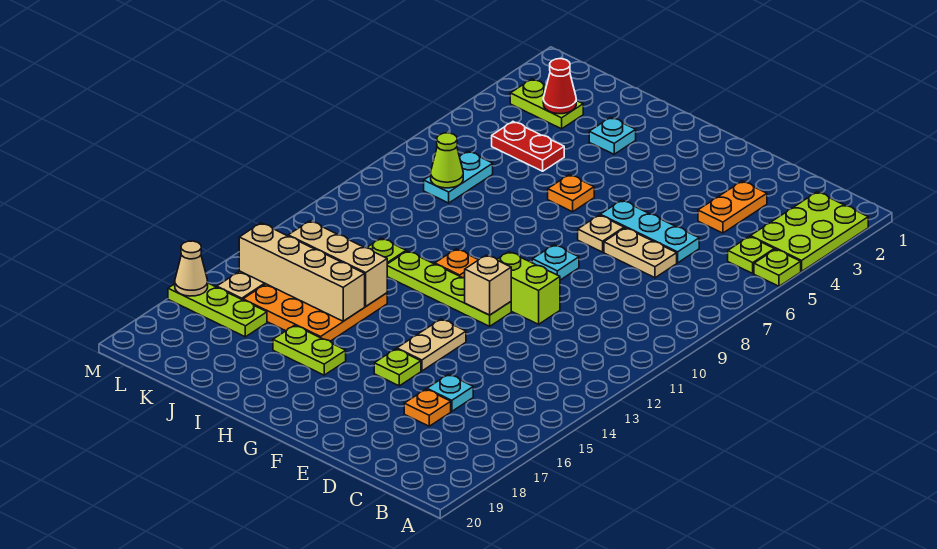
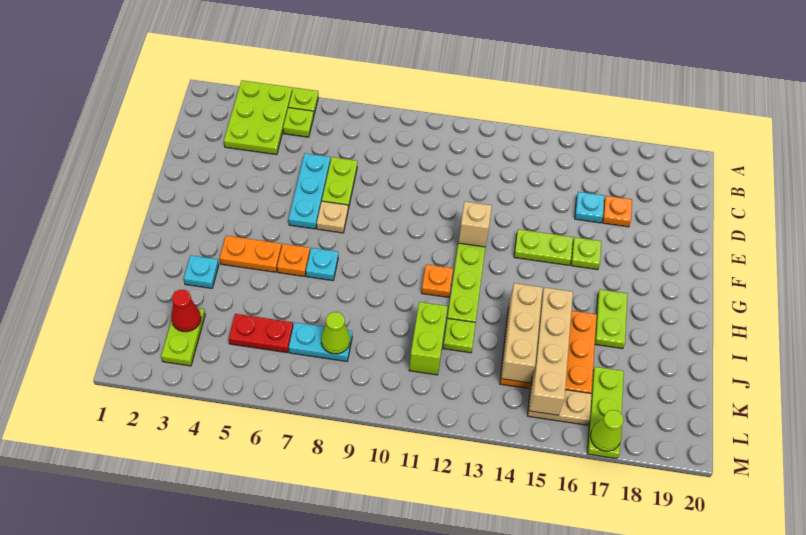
lime plate A2:B4 level 1 -> lime plate A3:C4 level 1
orange plate D3:D4 level 1 -> orange plate H4:H5 level 1
tan plate D7:E7 level 1 -> lime plate D7:E7 level 1
lime brick E11:F11 level 1 -> lime brick J11:K11 level 1
cyan plate F9 level 1 -> cyan plate H7 level 1
tan plate F14:F15 level 1 -> lime plate F14:F15 level 1
red plate J5:K5 level 1 -> red plate K5:K6 level 1
tan cone M17 level 2 -> lime cone M17 level 2

